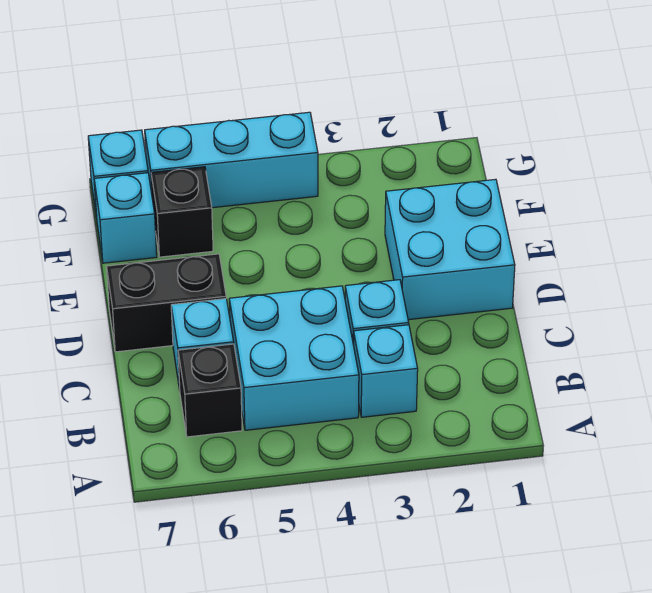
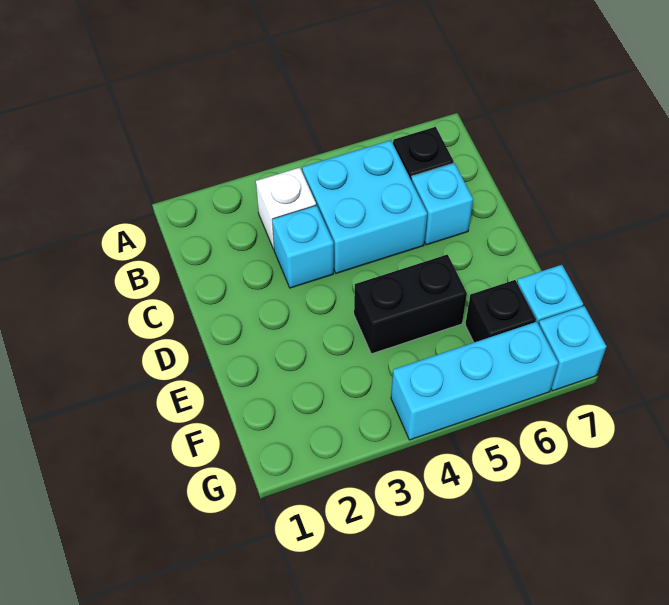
cyan brick B3 level 1 -> white brick B3 level 1
cyan brick D1:E2 level 1 -> none
black brick D6:D7 level 1 -> black brick E4:E5 level 1

